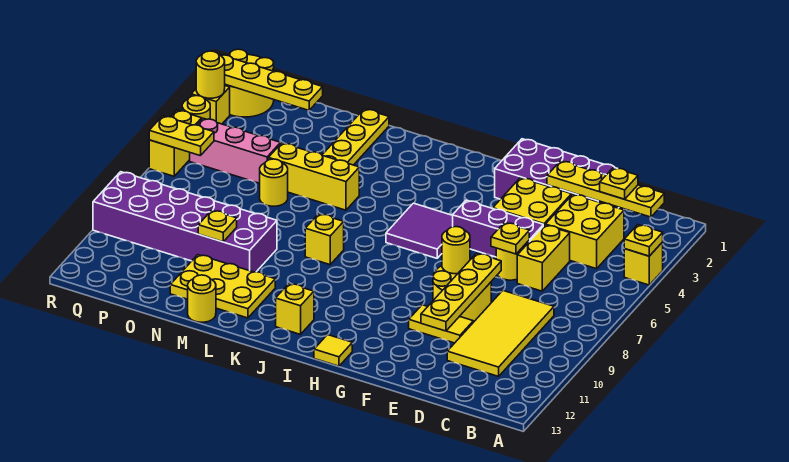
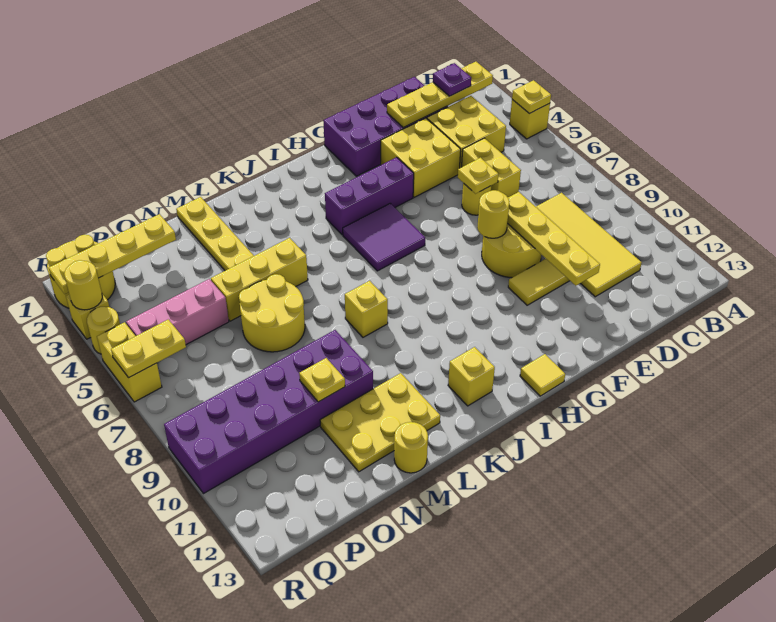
yellow plate C2 level 3 -> purple plate C2 level 3
purple brick E5:G5 level 1 -> purple brick G4:I4 level 1
yellow round brick N6 level 1 -> yellow round brick M6:N7 level 1

